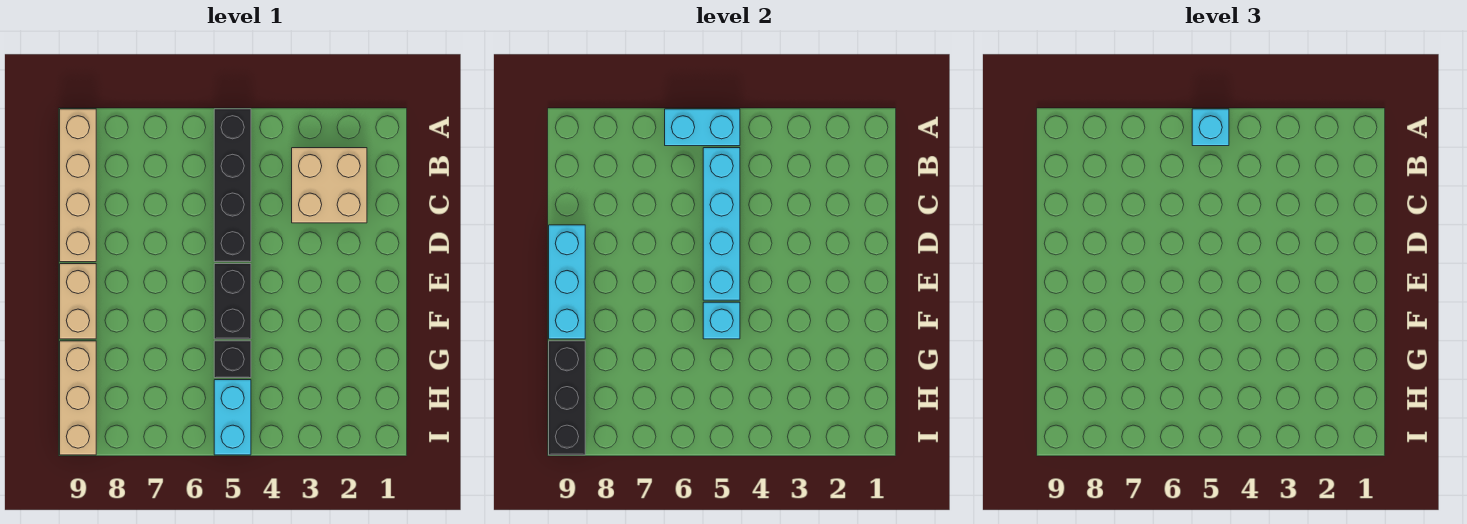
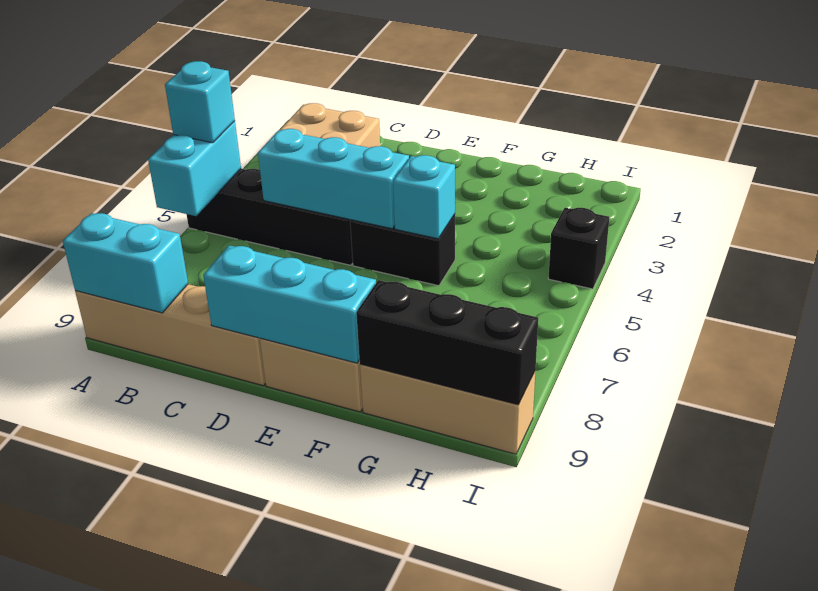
cyan brick B5:E5 level 2 -> cyan brick C5:E5 level 2
black brick G5 level 1 -> black brick I4 level 1
cyan brick H5:I5 level 1 -> cyan brick A9:B9 level 2

